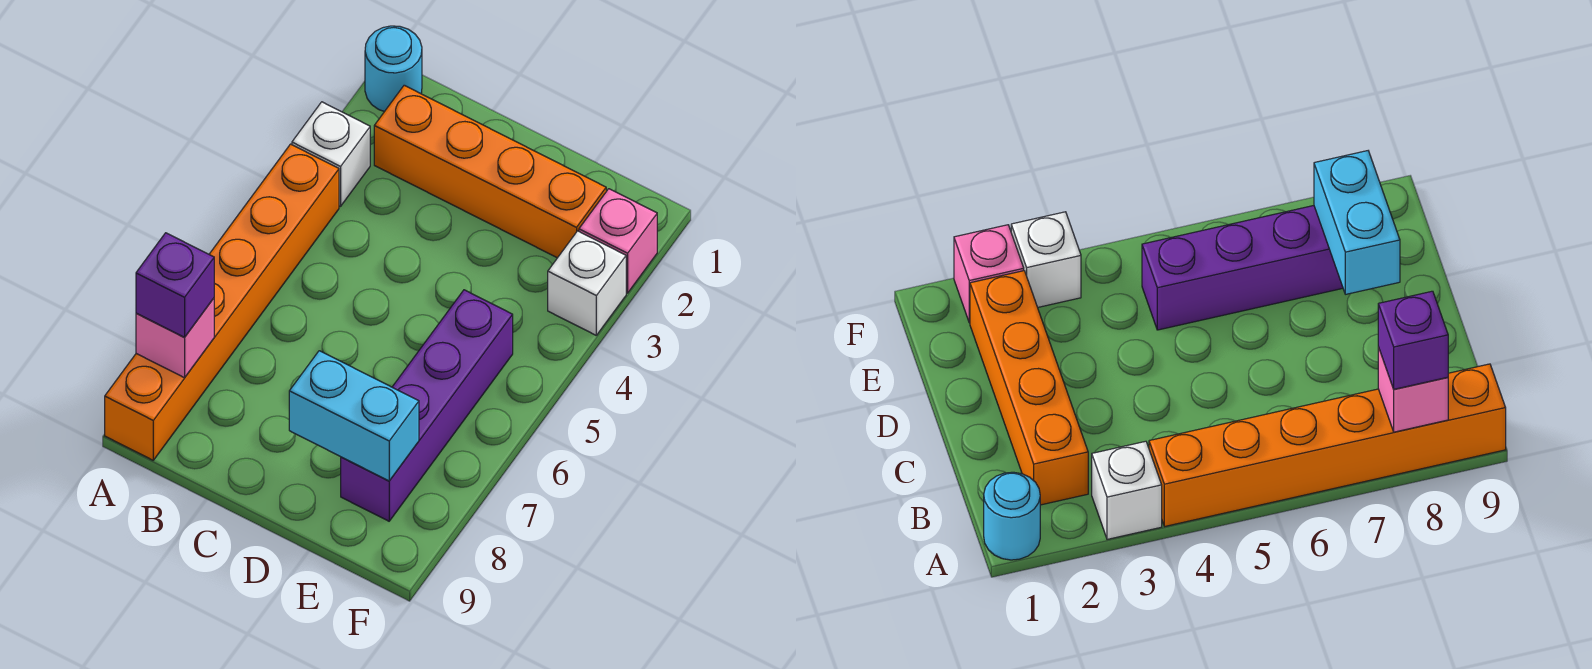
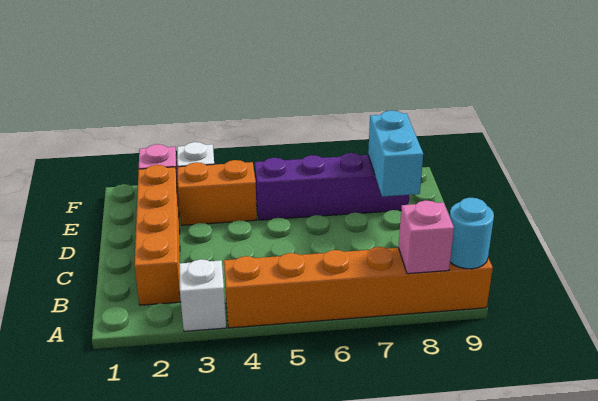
cyan round brick A1 level 1 -> cyan round brick A9 level 2
purple brick A8 level 3 -> none
none -> orange brick E3:E4 level 1

